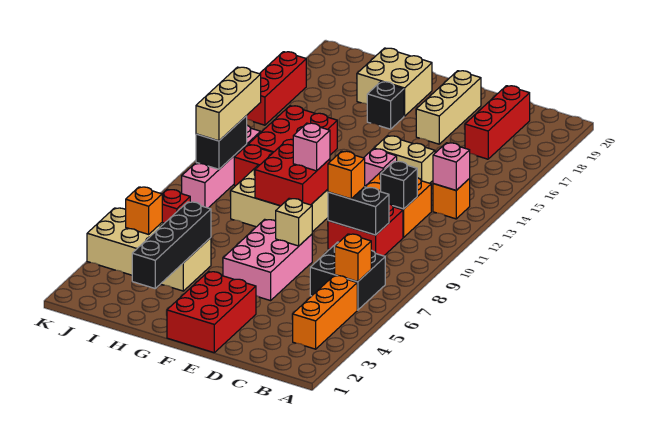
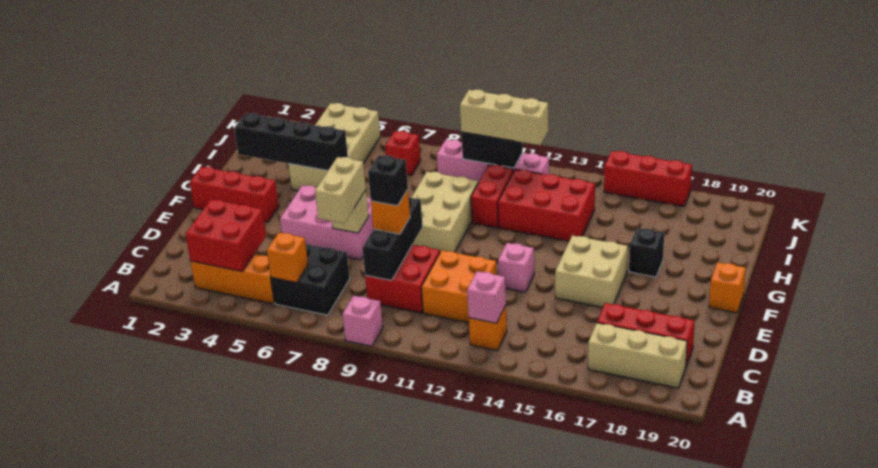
black brick C9:D9 level 2 -> black brick C9:E9 level 2
black brick C11 level 2 -> black brick D9 level 4
tan brick D14:E14 level 1 -> tan brick D7:E7 level 3
red brick E1:F3 level 1 -> red brick F1:F3 level 1
tan brick E17:E19 level 1 -> tan brick B17:B19 level 1
red brick F9:G10 level 2 -> red brick B3:C4 level 2
pink brick F10 level 3 -> pink brick A9 level 1
tan brick G18:H19 level 1 -> tan brick E15:F16 level 1
orange brick J5 level 2 -> orange brick F20 level 1

